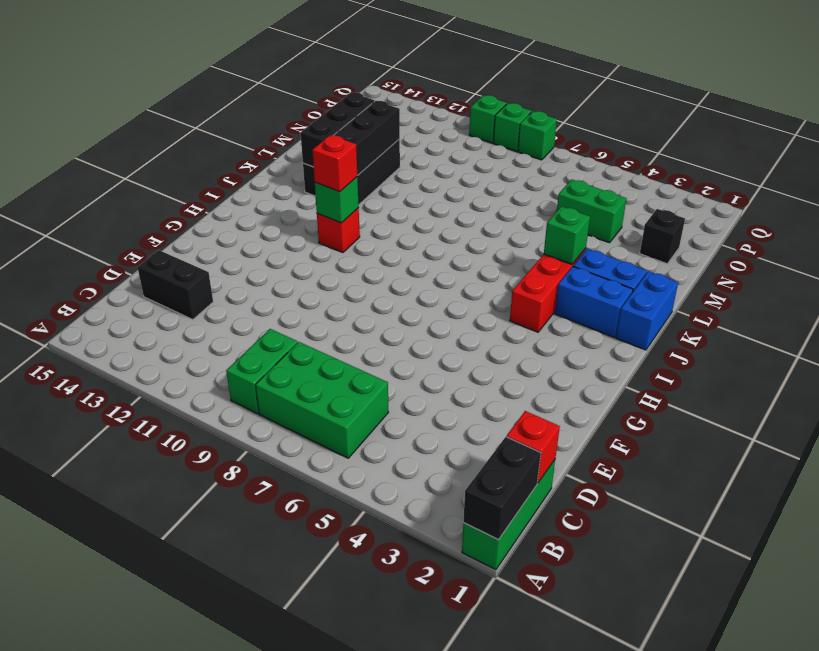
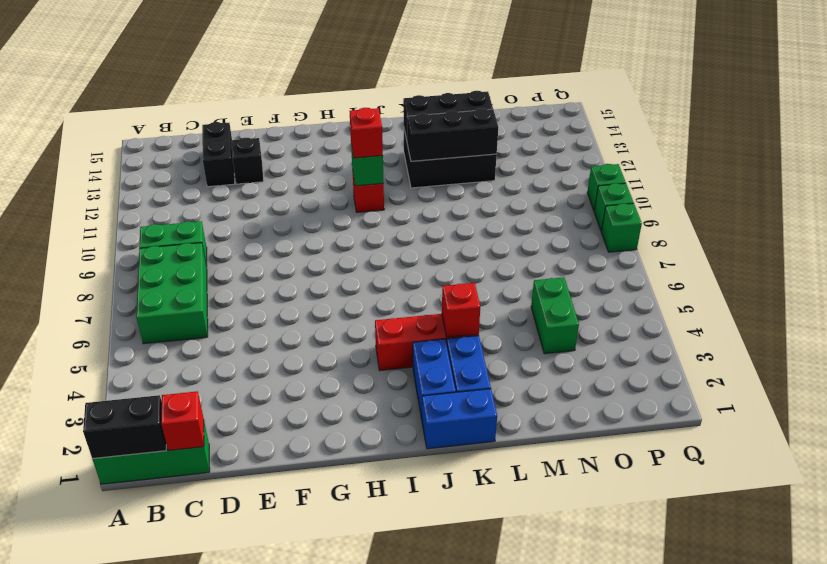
green brick K4 level 2 -> red brick K4 level 2
black brick N2 level 1 -> black brick E13 level 1

